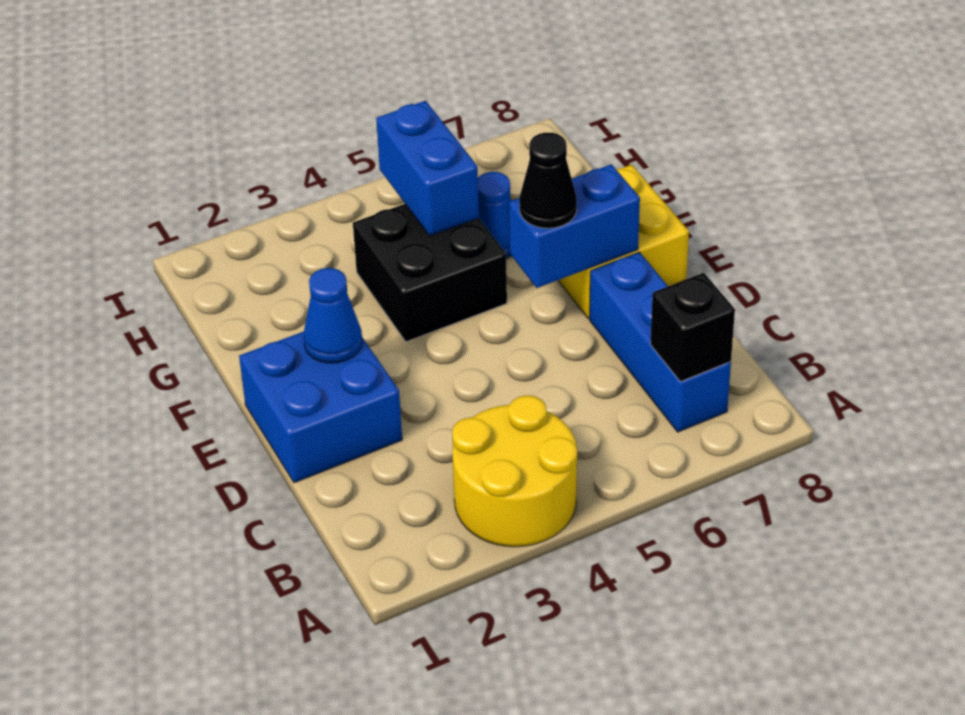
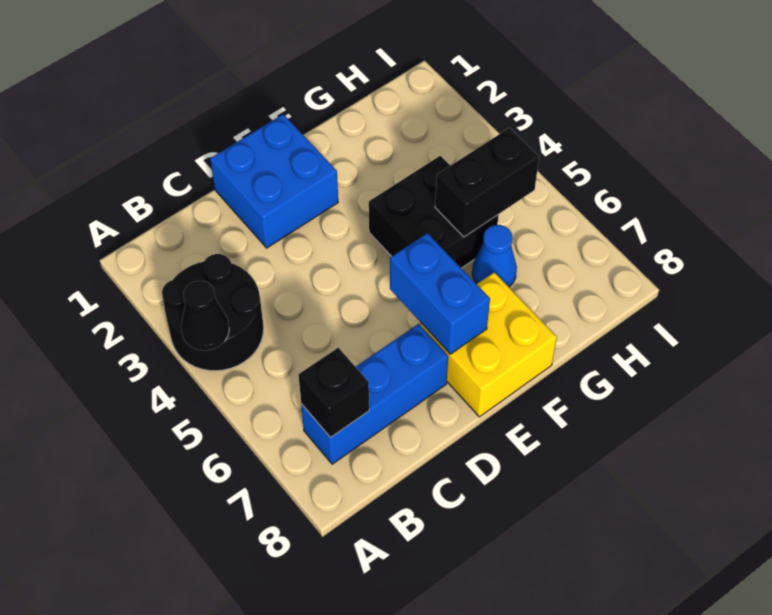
yellow round brick A3:B4 level 1 -> black round brick A3:B4 level 1
blue cone E2 level 2 -> none
black cone E6 level 3 -> black cone A4 level 2
blue brick G5:H5 level 2 -> black brick G5:H5 level 2

